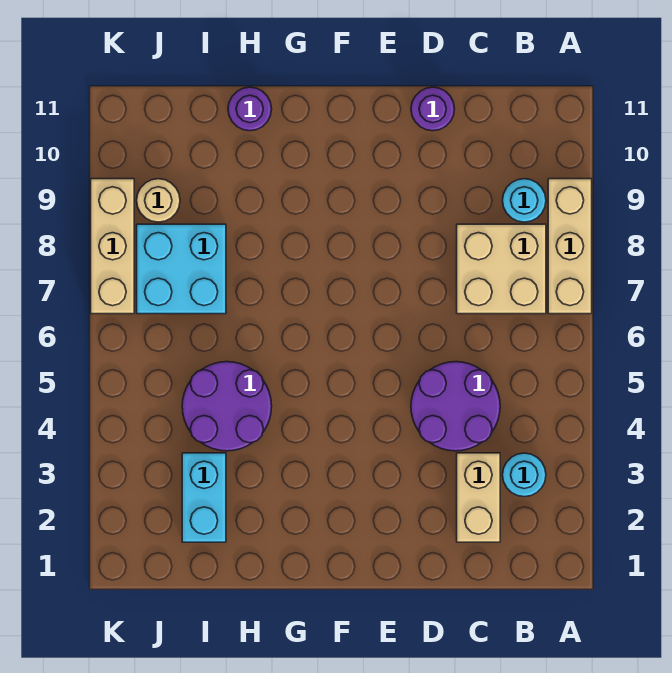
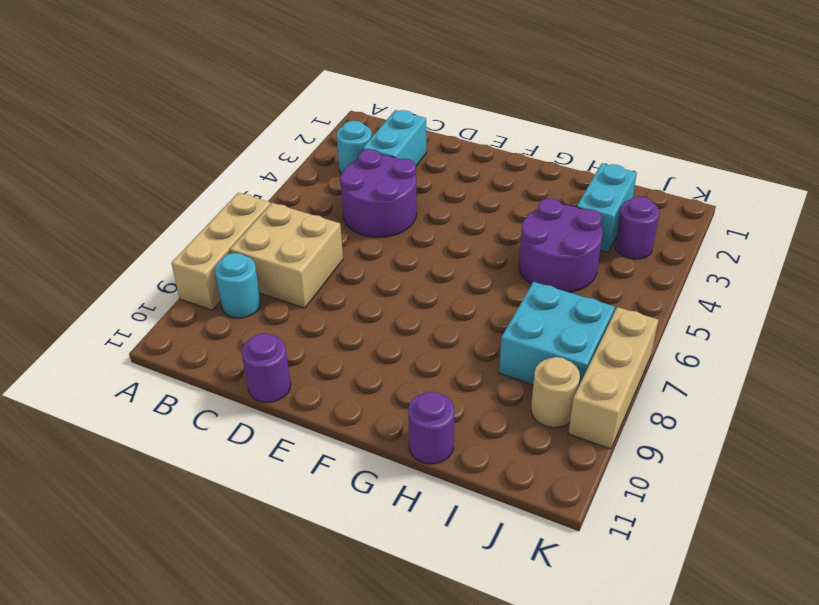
tan brick C2:C3 level 1 -> cyan brick C2:C3 level 1
none -> purple round brick J3 level 1

